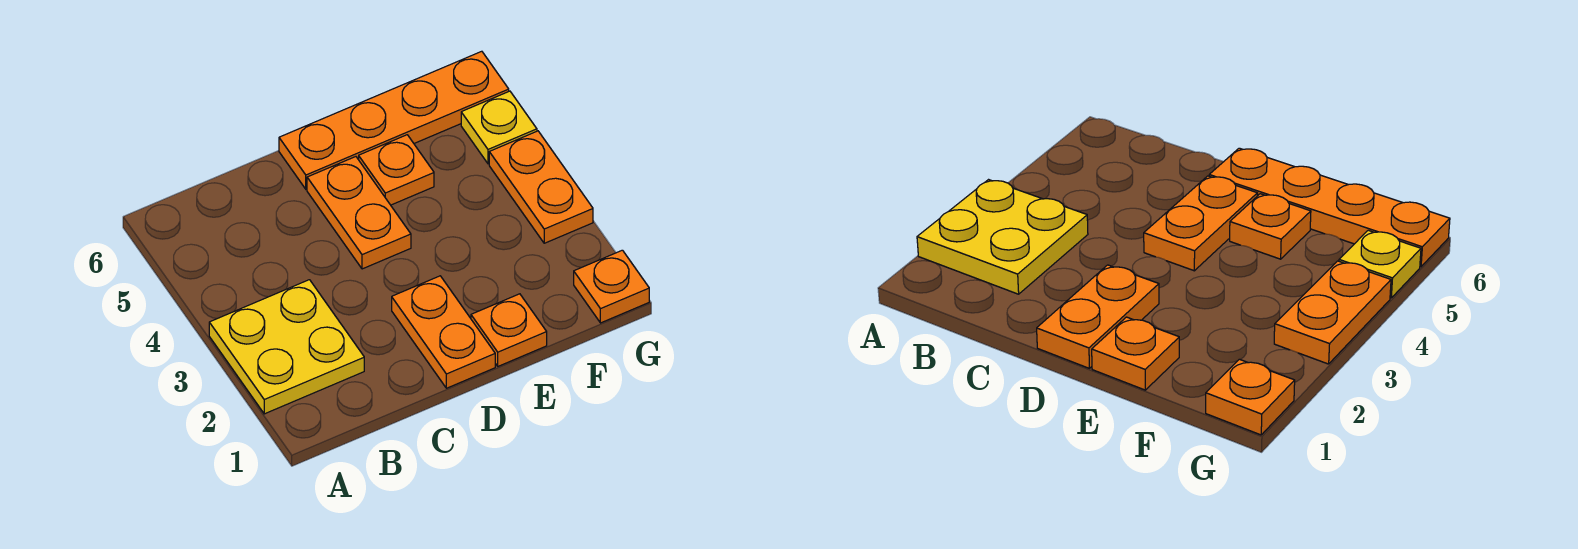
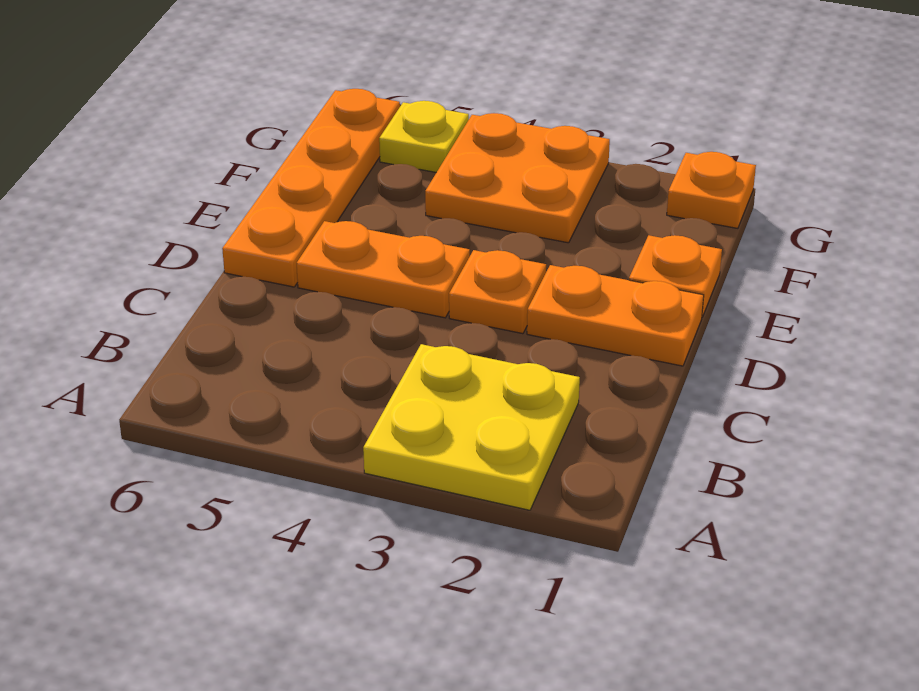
orange plate E5 level 1 -> orange plate D3 level 1
orange plate G3:G4 level 1 -> orange plate F3:G4 level 1

